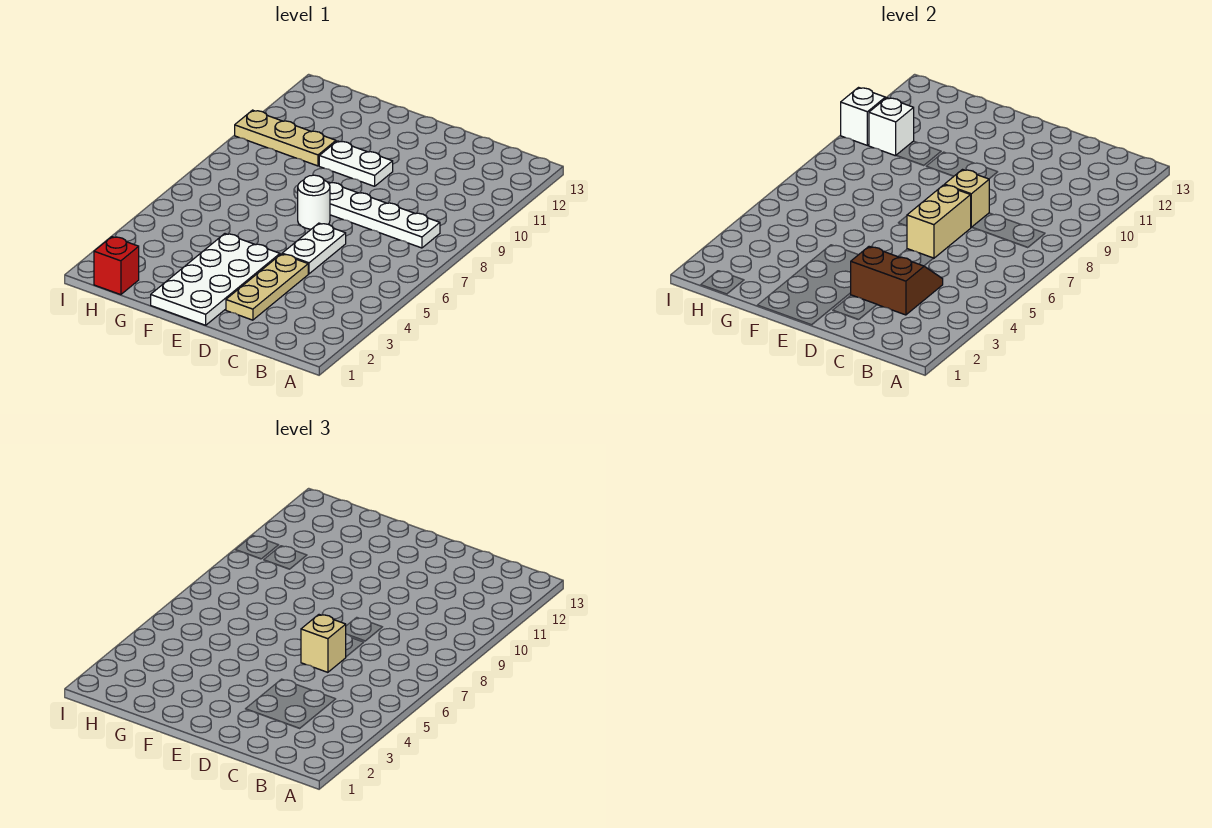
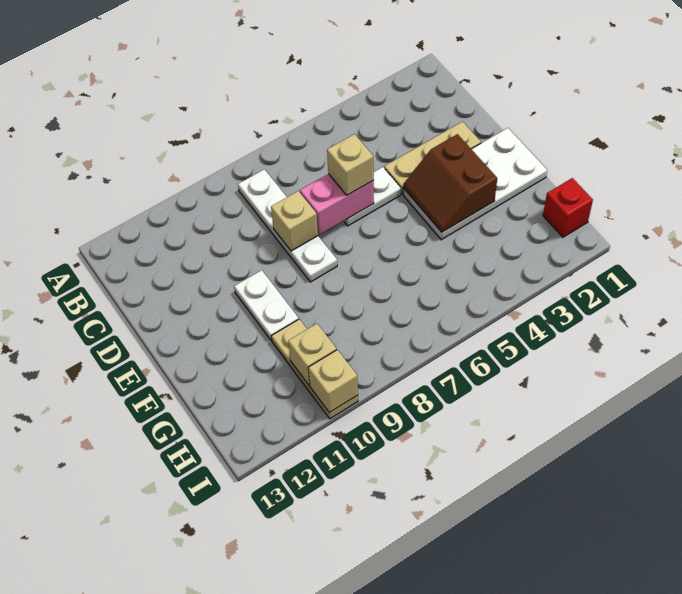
brown slope C3:D4 level 2 top 3 -> brown slope E3:F4 level 2 top 3
tan brick D6:D7 level 2 -> pink brick D6:D7 level 2
white round brick E7 level 1 -> none
white brick H10 level 2 -> tan brick H10 level 2
white brick I10 level 2 -> tan brick I10 level 2

